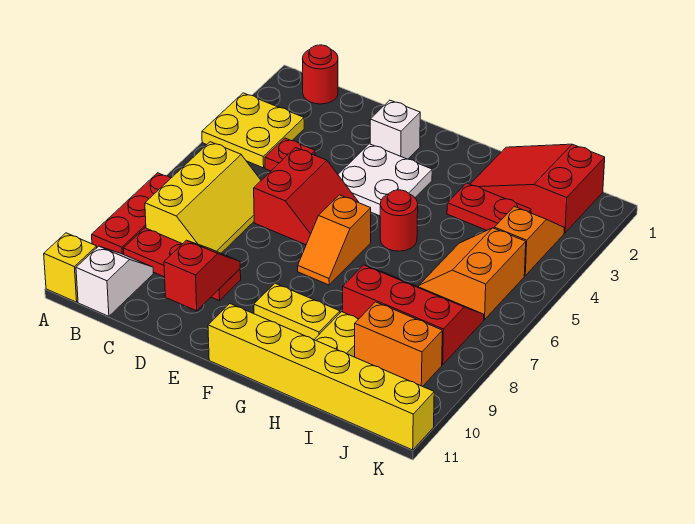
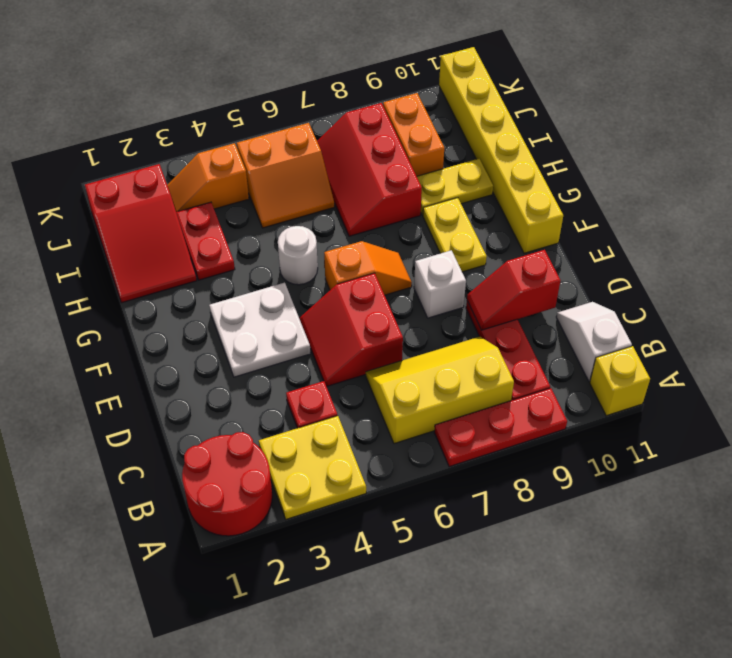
red round brick B1 level 1 -> red round brick A1:B2 level 1
white slope B10:B11 level 1 top 11 -> white slope B11:C11 level 1 top B
red slope D5:E6 level 1 top D -> red slope D5:E6 level 1 top 6
white brick E2 level 1 -> white brick E8 level 1
red round brick G5 level 1 -> white round brick G5 level 1

